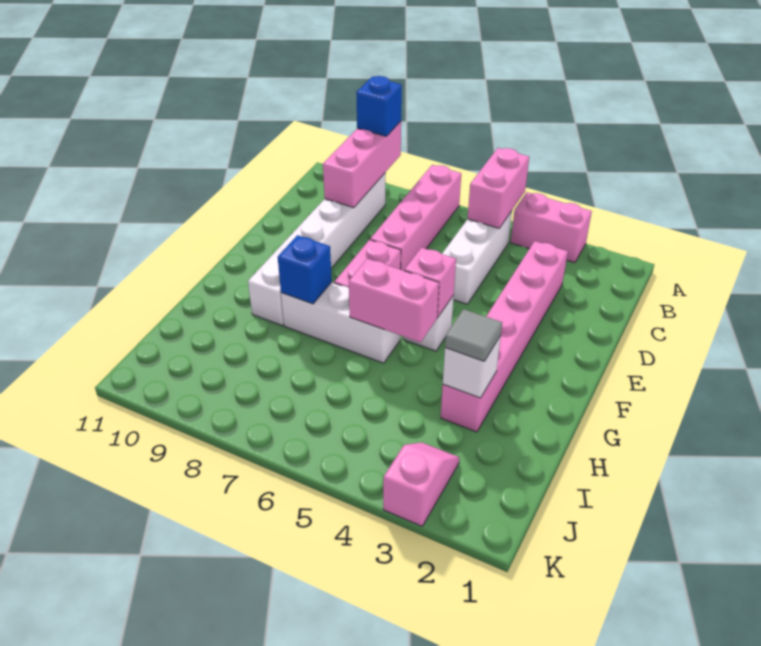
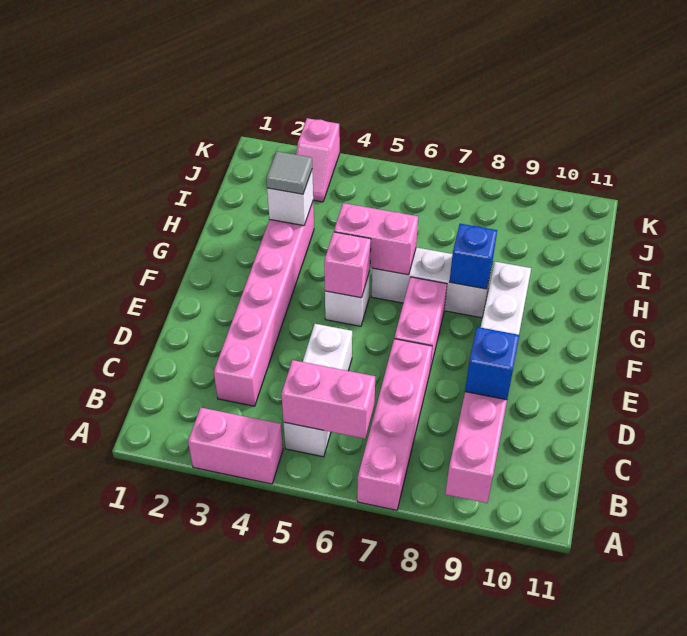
pink brick A5:B5 level 2 -> pink brick B5:B6 level 2
blue brick A9 level 3 -> blue brick C9 level 3

